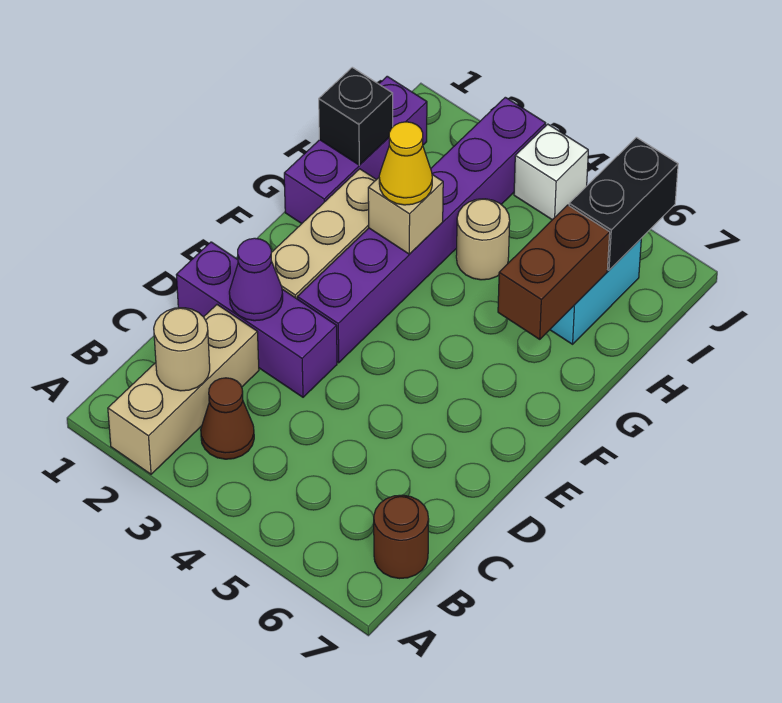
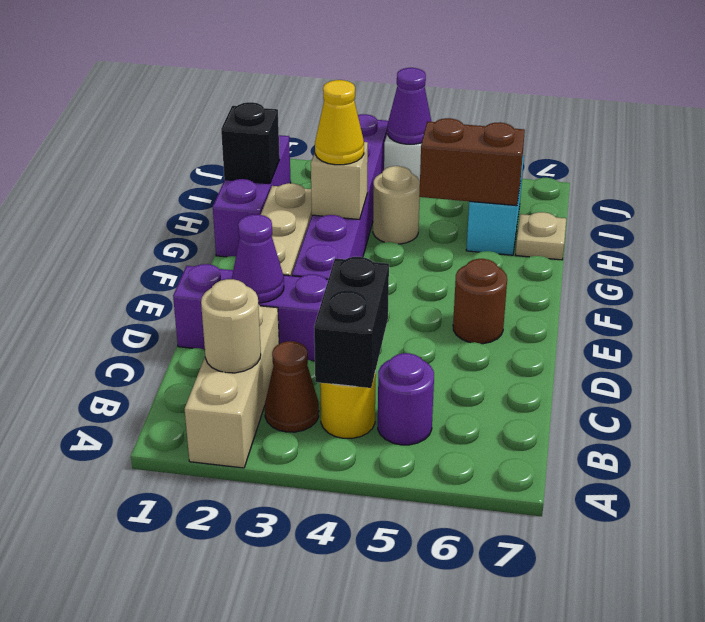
none -> yellow round brick B4 level 1
none -> purple round brick B5 level 1
brown round brick B7 level 1 -> brown round brick E6 level 1
brown brick G6:H6 level 2 -> brown brick H5:H6 level 2
none -> tan plate H7 level 1
black brick I6:J6 level 2 -> black brick B4:C4 level 2
none -> purple cone J4 level 2

